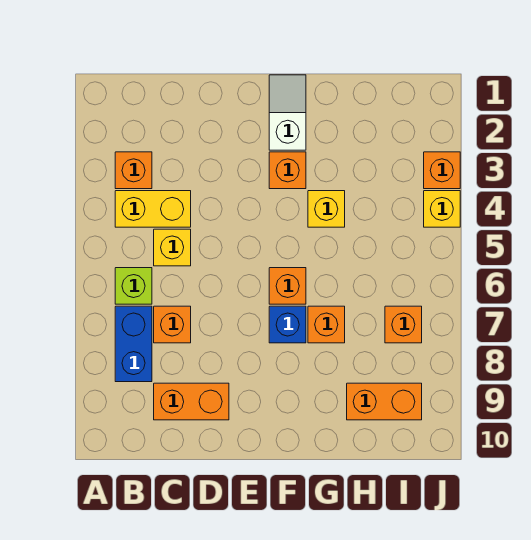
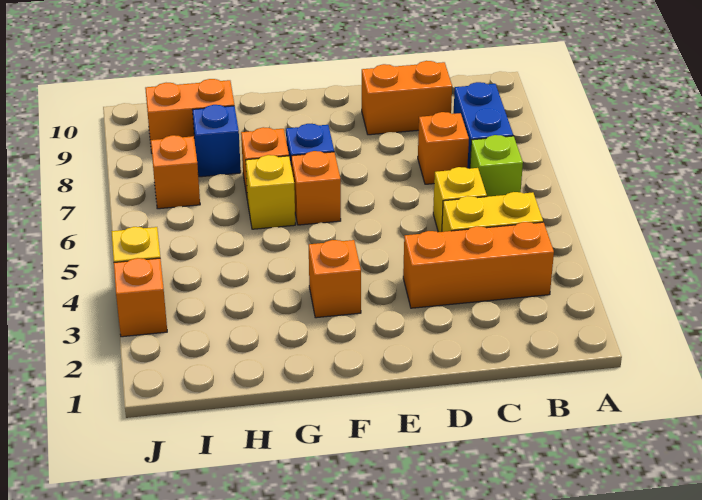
orange brick B3 level 1 -> orange brick B3:D3 level 1
white slope F1:F2 level 1 top 2 -> none
yellow brick G4 level 1 -> yellow brick G6 level 1
none -> blue brick H8 level 1

